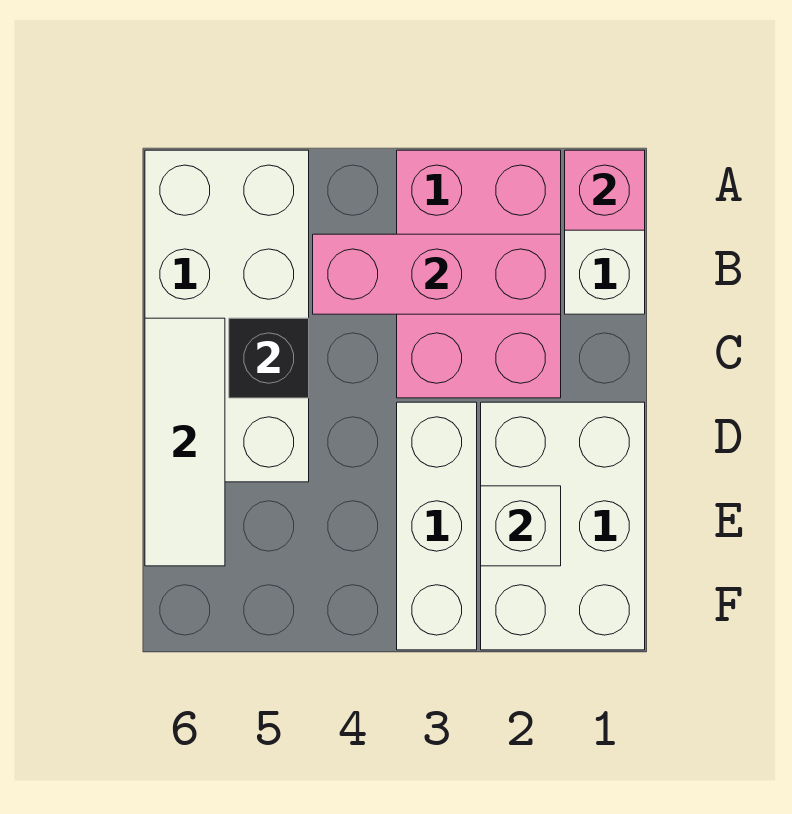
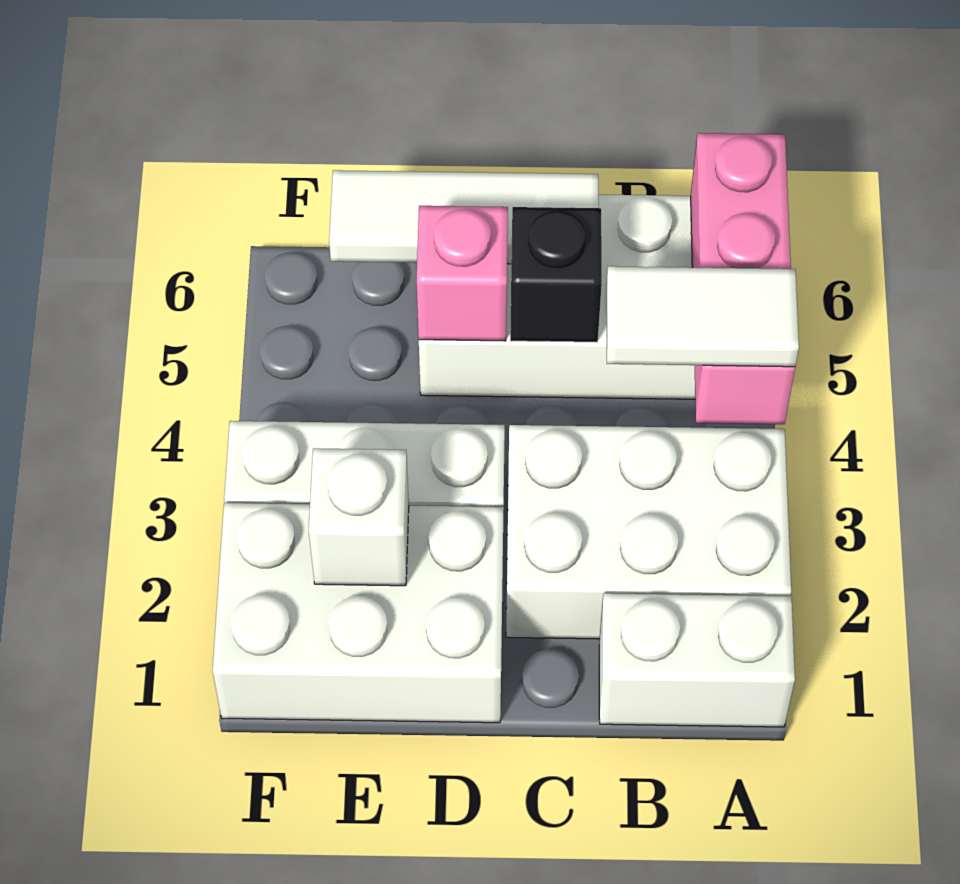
pink brick A1 level 2 -> pink brick D5 level 2
pink brick A2:C3 level 1 -> white brick A2:C3 level 1
none -> white tile A4:B4 level 3
pink brick B2:B4 level 2 -> pink brick A4:A6 level 2

